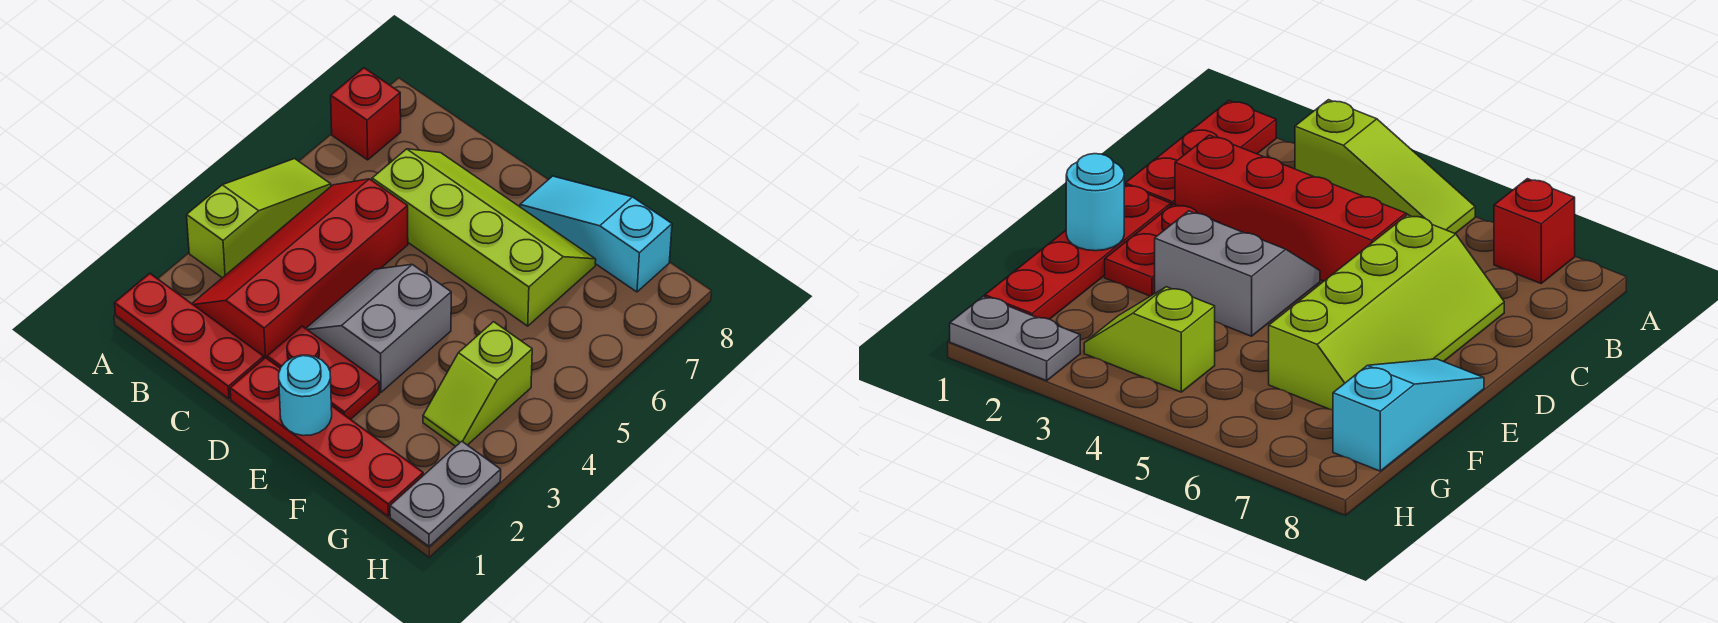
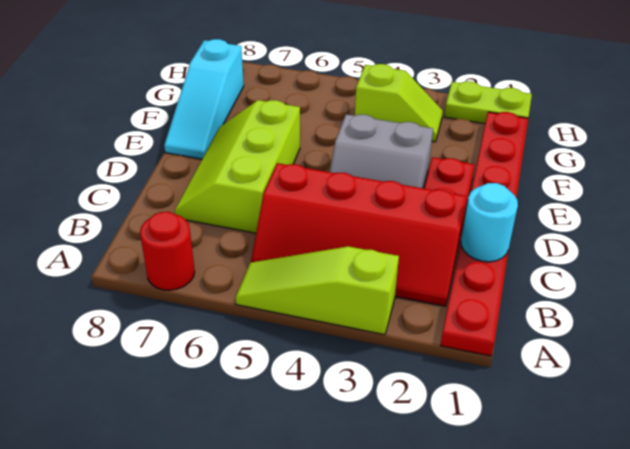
red brick A7 level 1 -> red round brick A7 level 1
lime slope C6:F7 level 1 top 6 -> lime slope C6:E7 level 1 top 6
cyan round brick E1 level 2 -> cyan round brick C1 level 2
grey plate H1:H2 level 1 -> lime plate H1:H2 level 1

